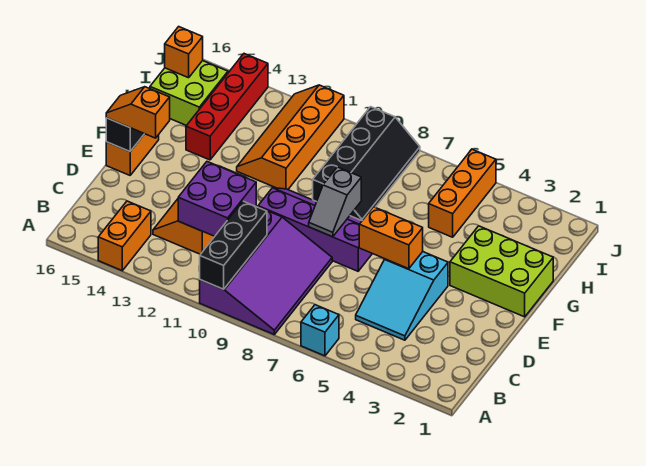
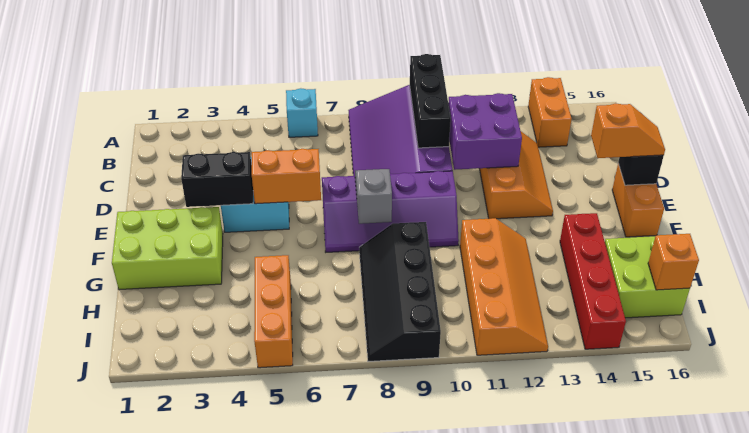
none -> black brick E3:E4 level 2

